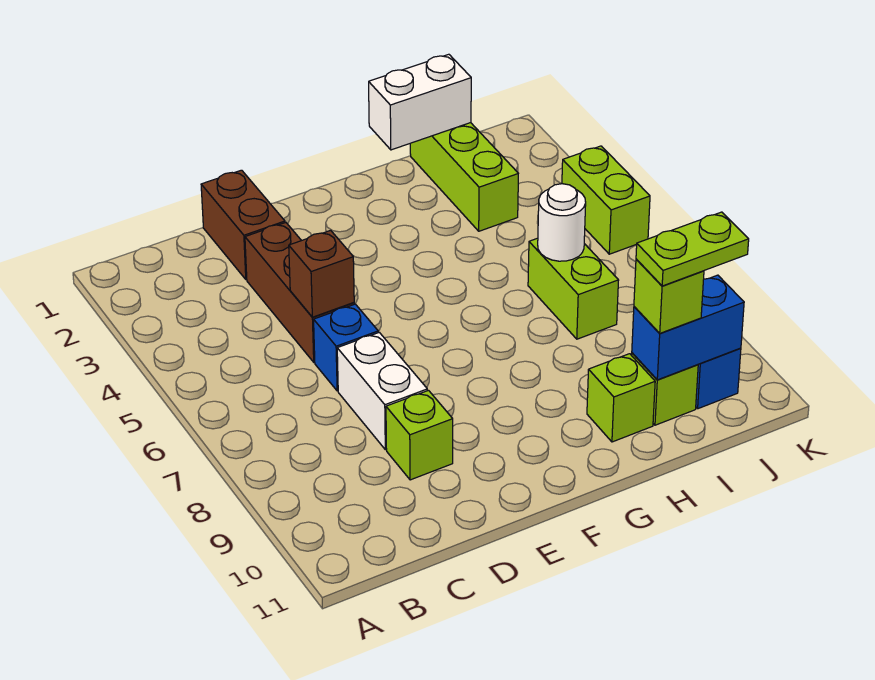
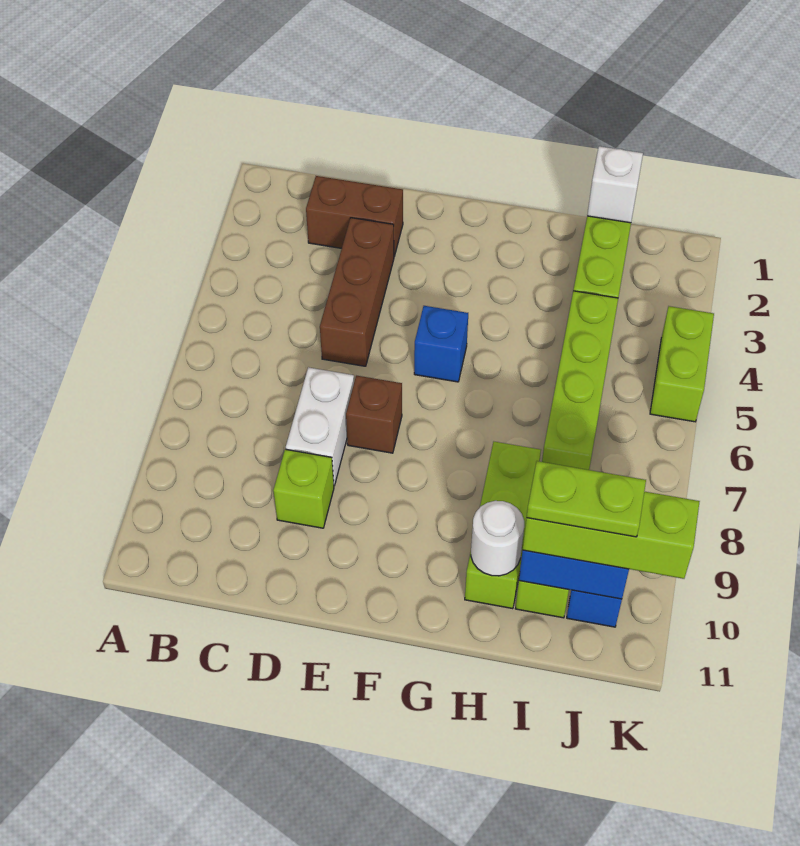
brown brick D1:D2 level 1 -> brown brick C2:D2 level 1
brown brick D5 level 2 -> brown brick E7 level 1
blue brick D6 level 1 -> blue brick F5 level 1
white brick H1:I1 level 2 -> white brick I1 level 2
lime brick H10 level 1 -> lime brick H8:H10 level 1
lime brick I6:I7 level 1 -> lime brick I4:I7 level 1
white round brick I6 level 2 -> white round brick H10 level 2
lime brick I10 level 3 -> lime brick I10:K10 level 3

